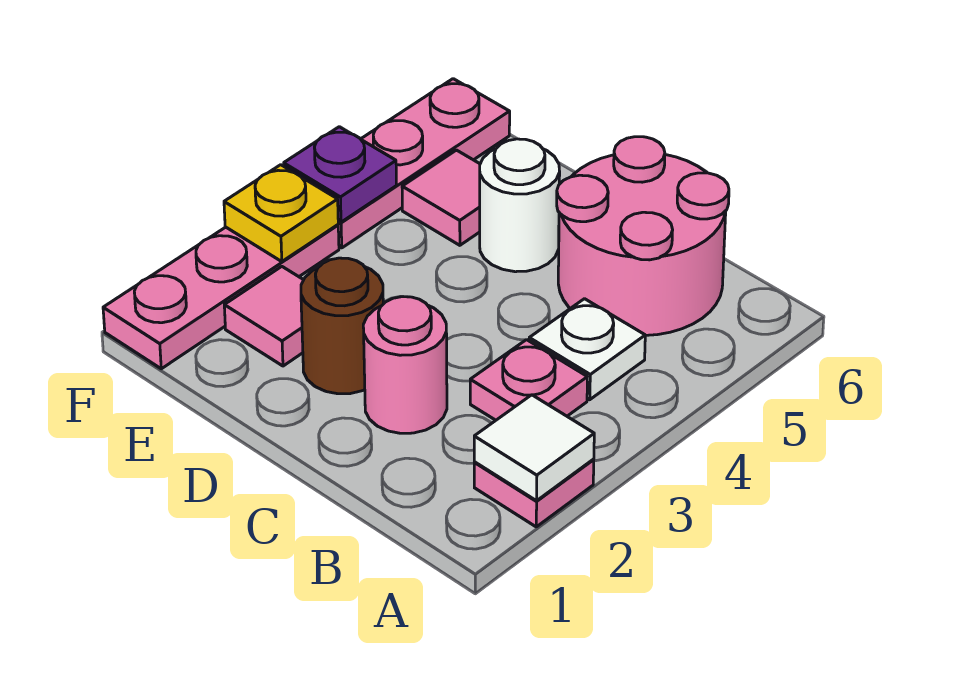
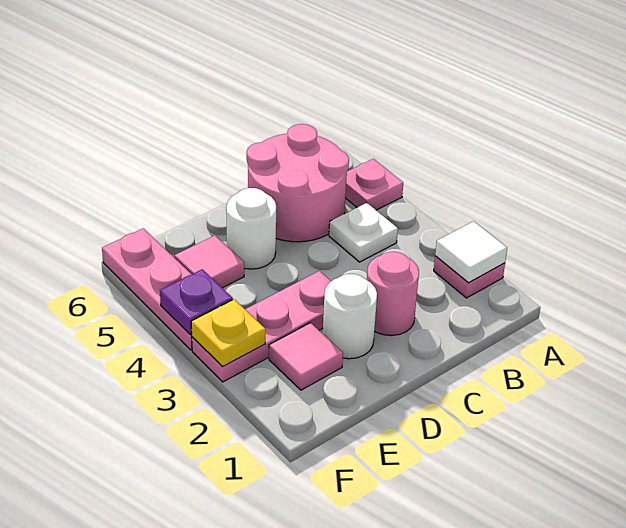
pink plate B3 level 1 -> pink plate A5 level 1
brown round brick D2 level 1 -> white round brick D2 level 1
pink plate F1:F3 level 1 -> pink plate D3:F3 level 1

